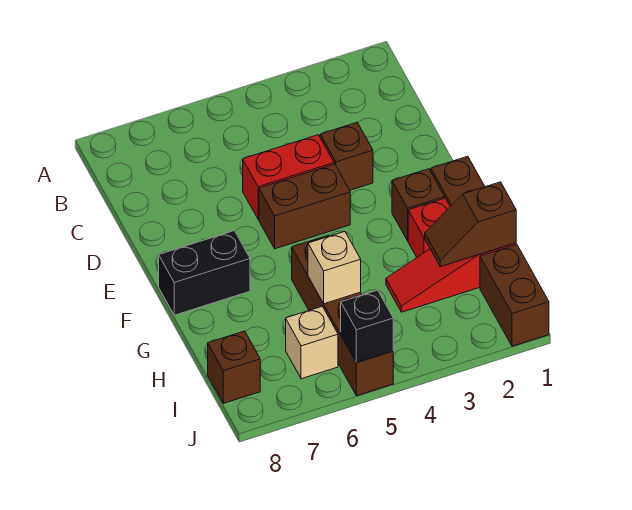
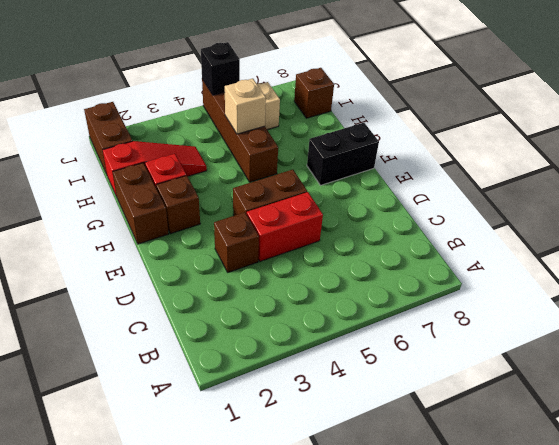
brown slope H1:H2 level 2 top 1 -> none

